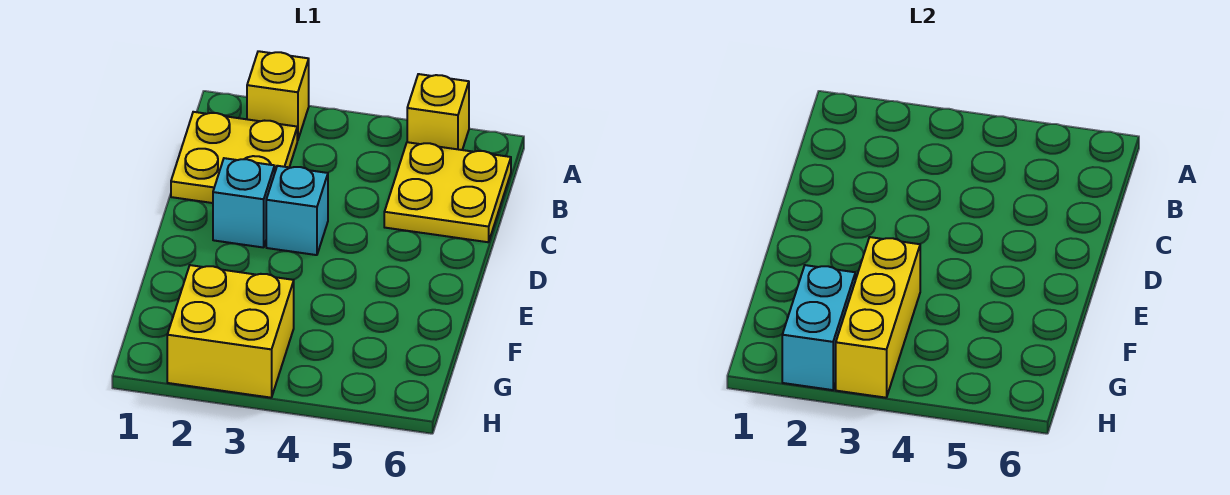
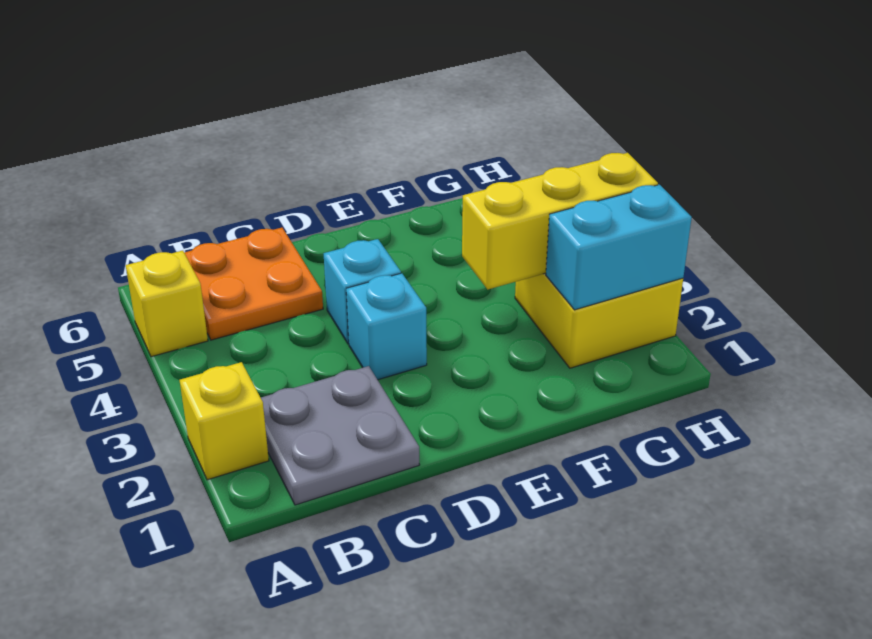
yellow plate B1:C2 level 1 -> grey plate B1:C2 level 1
yellow plate B5:C6 level 1 -> orange plate B5:C6 level 1
cyan brick D2 level 1 -> cyan brick D4 level 1

